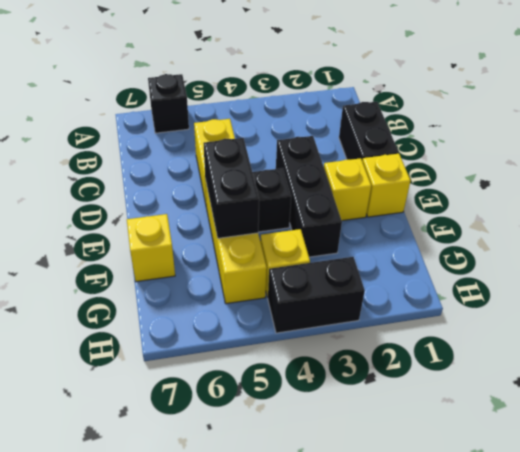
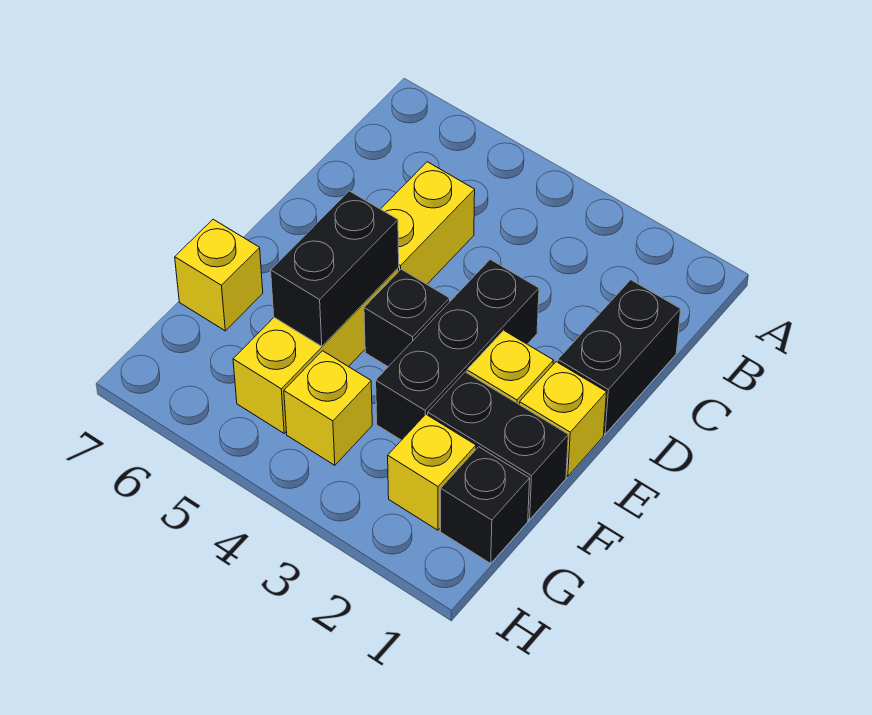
black brick A6 level 1 -> black brick G1 level 1
none -> yellow brick G2 level 1
black brick H3:H4 level 1 -> black brick F1:F2 level 1

